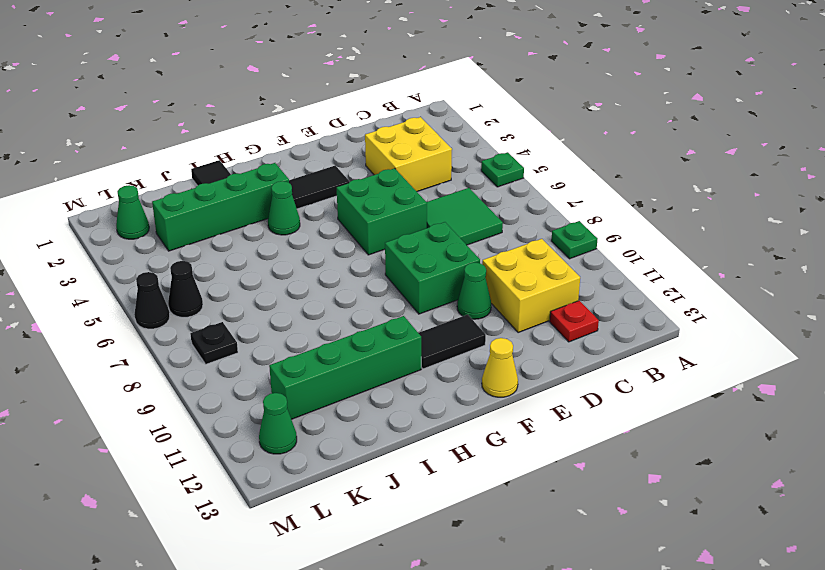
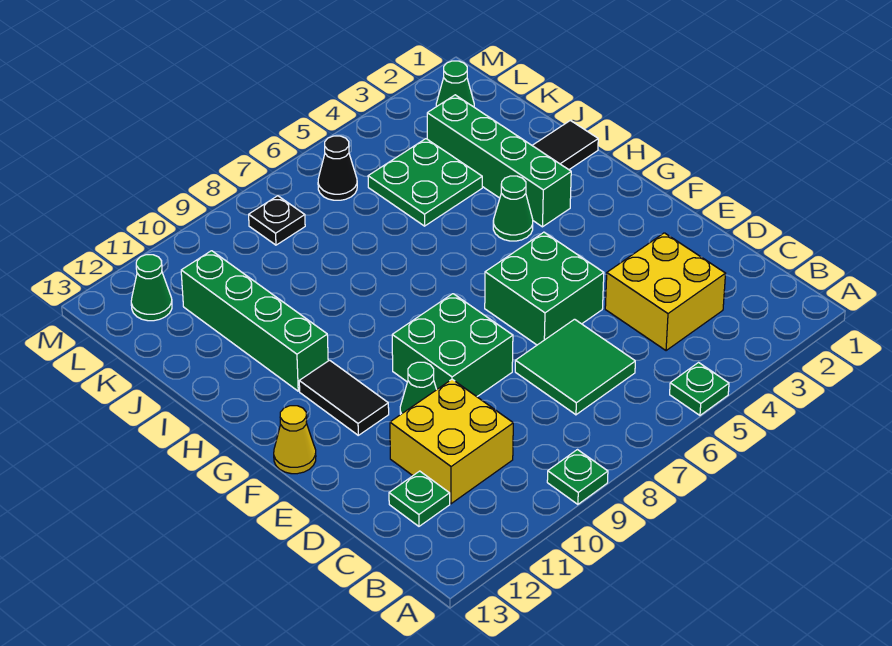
red plate C12 level 1 -> green plate C12 level 1
black tile F3:G3 level 1 -> none
none -> green plate J4:K5 level 1
black cone M6 level 1 -> none

